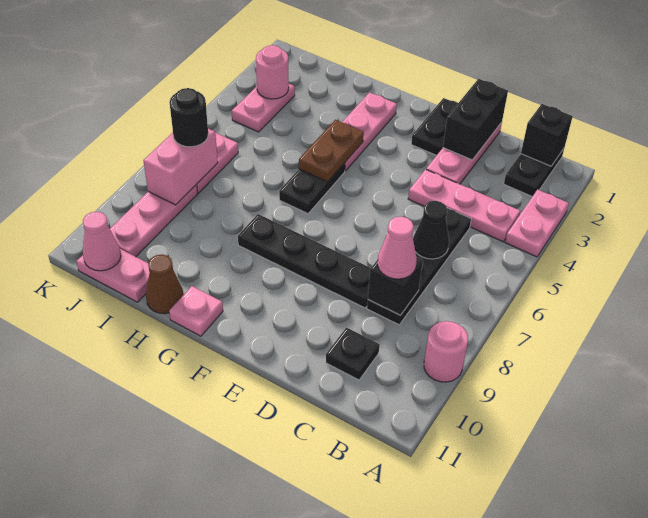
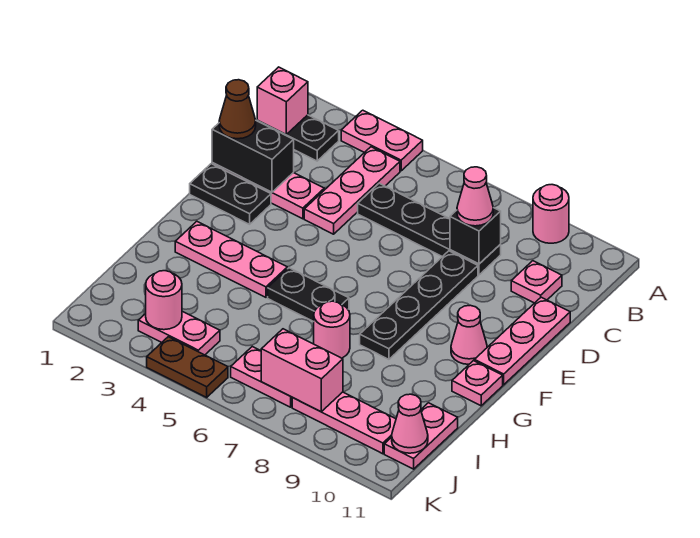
black brick B1 level 2 -> pink brick B1 level 2
black cone C6 level 2 -> none
black plate C10 level 1 -> pink plate C10 level 1
none -> pink plate D11:F11 level 1
none -> pink cone F10 level 1
brown plate G4:G5 level 2 -> brown plate K4:K5 level 1
none -> pink round brick H7 level 1
brown cone H11 level 1 -> brown cone D1 level 3
black round brick J7 level 3 -> none

